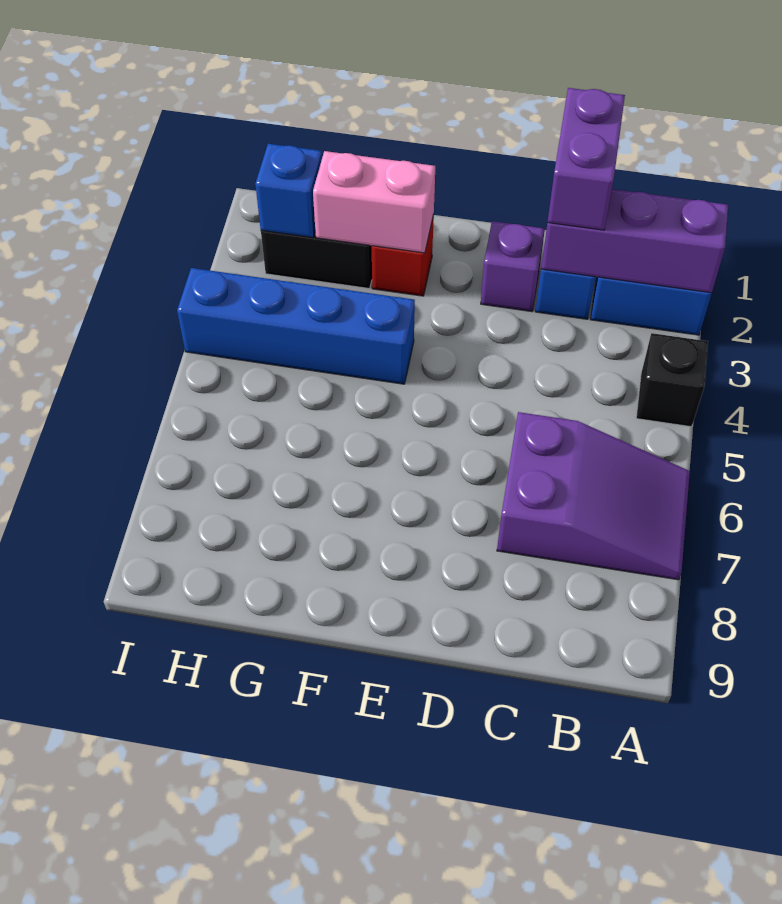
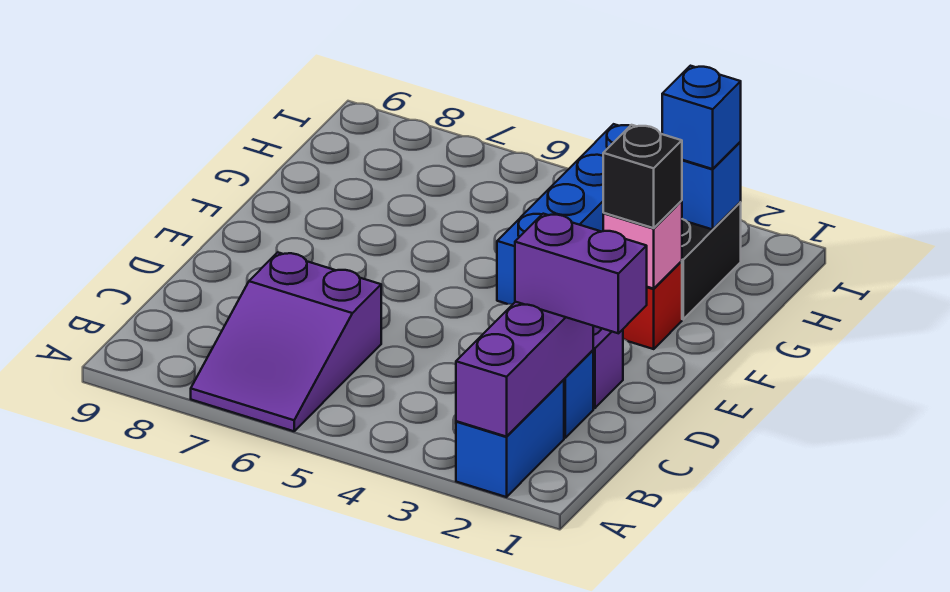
black brick A4 level 1 -> black brick F2 level 3
pink brick F2:G2 level 2 -> pink brick F2 level 2
none -> blue brick H2 level 3

